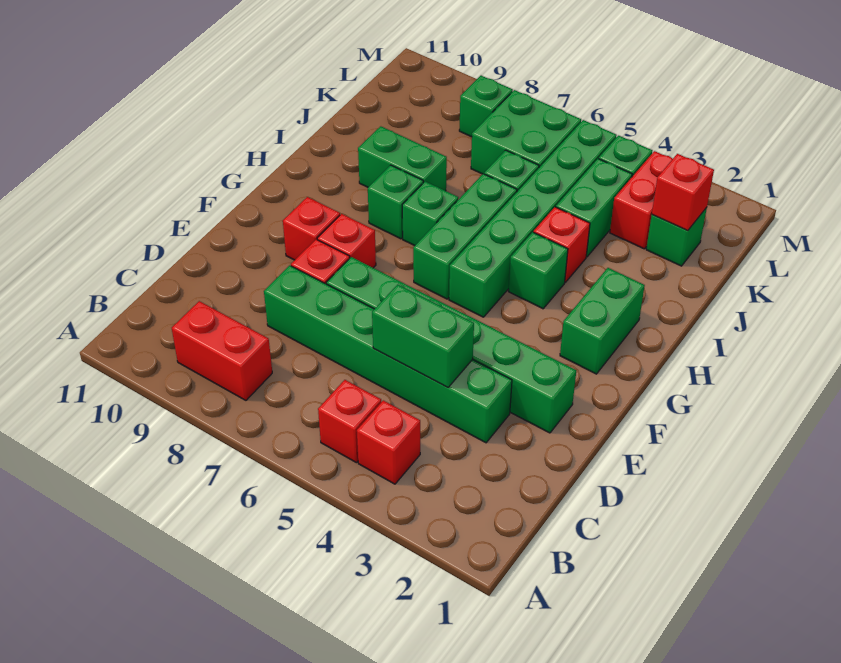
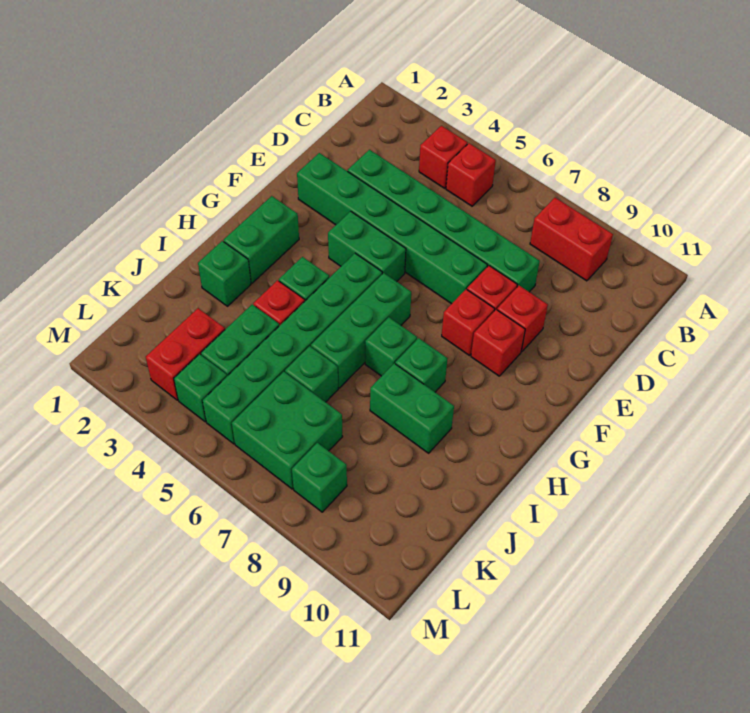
green brick D4:D5 level 2 -> green brick F4:F5 level 1
green brick K2 level 1 -> green brick I2 level 1
red brick K2 level 2 -> red brick E9 level 1

